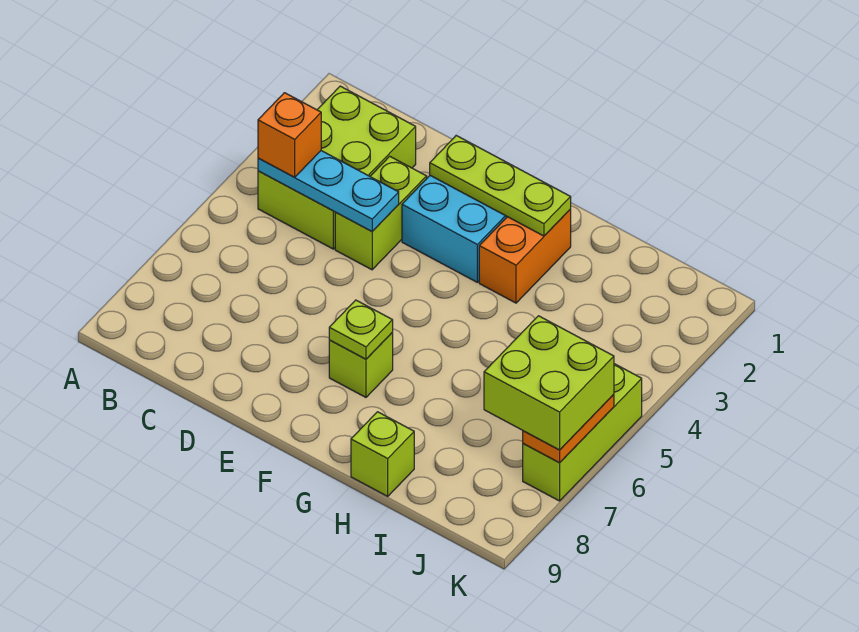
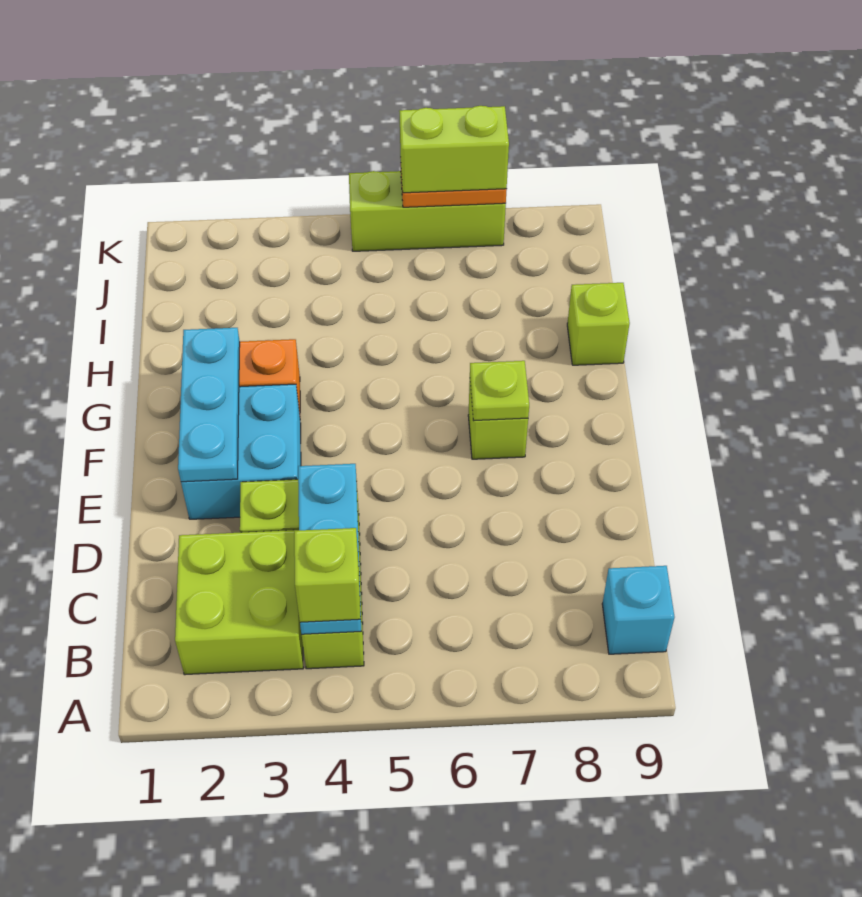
orange brick B4 level 3 -> lime brick B4 level 3
none -> cyan brick B9 level 1
lime plate E2:G2 level 2 -> cyan plate E2:G2 level 2
lime brick J6:K7 level 3 -> lime brick K6:K7 level 3

